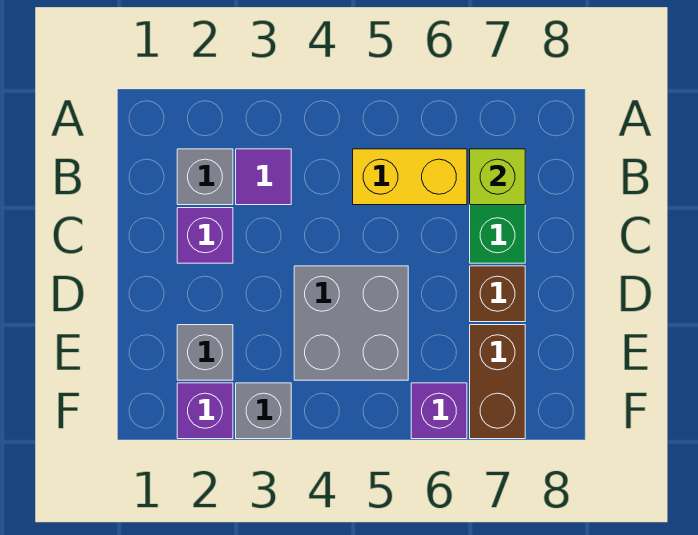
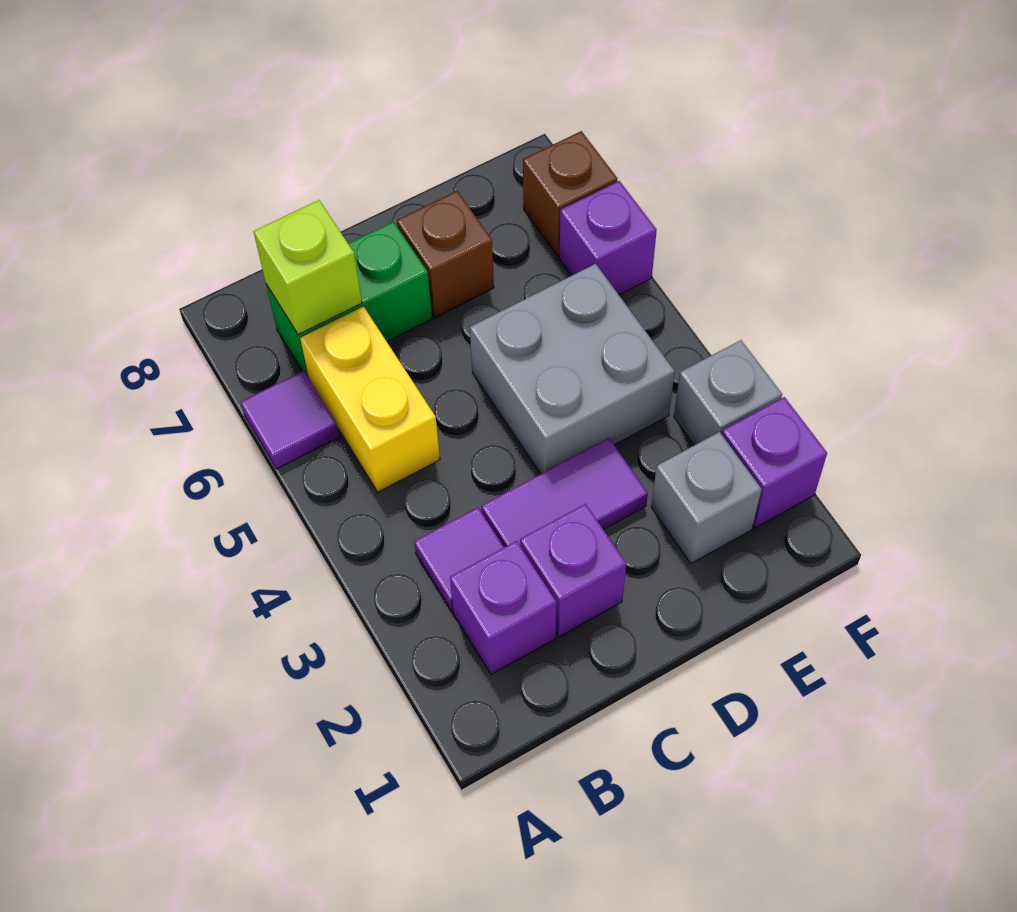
none -> purple tile A6 level 1
grey brick B2 level 1 -> purple brick B2 level 1
none -> purple tile C3:D3 level 1
brown brick E7:F7 level 1 -> brown brick F7 level 1

